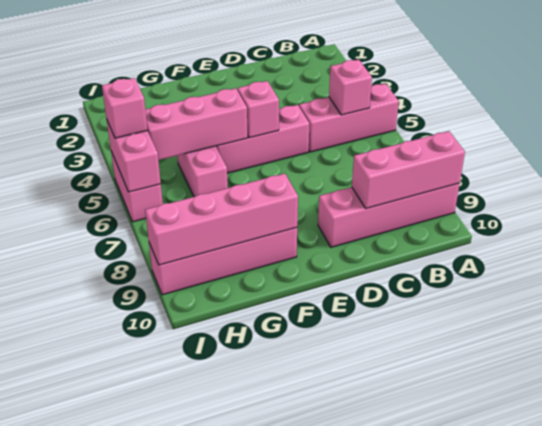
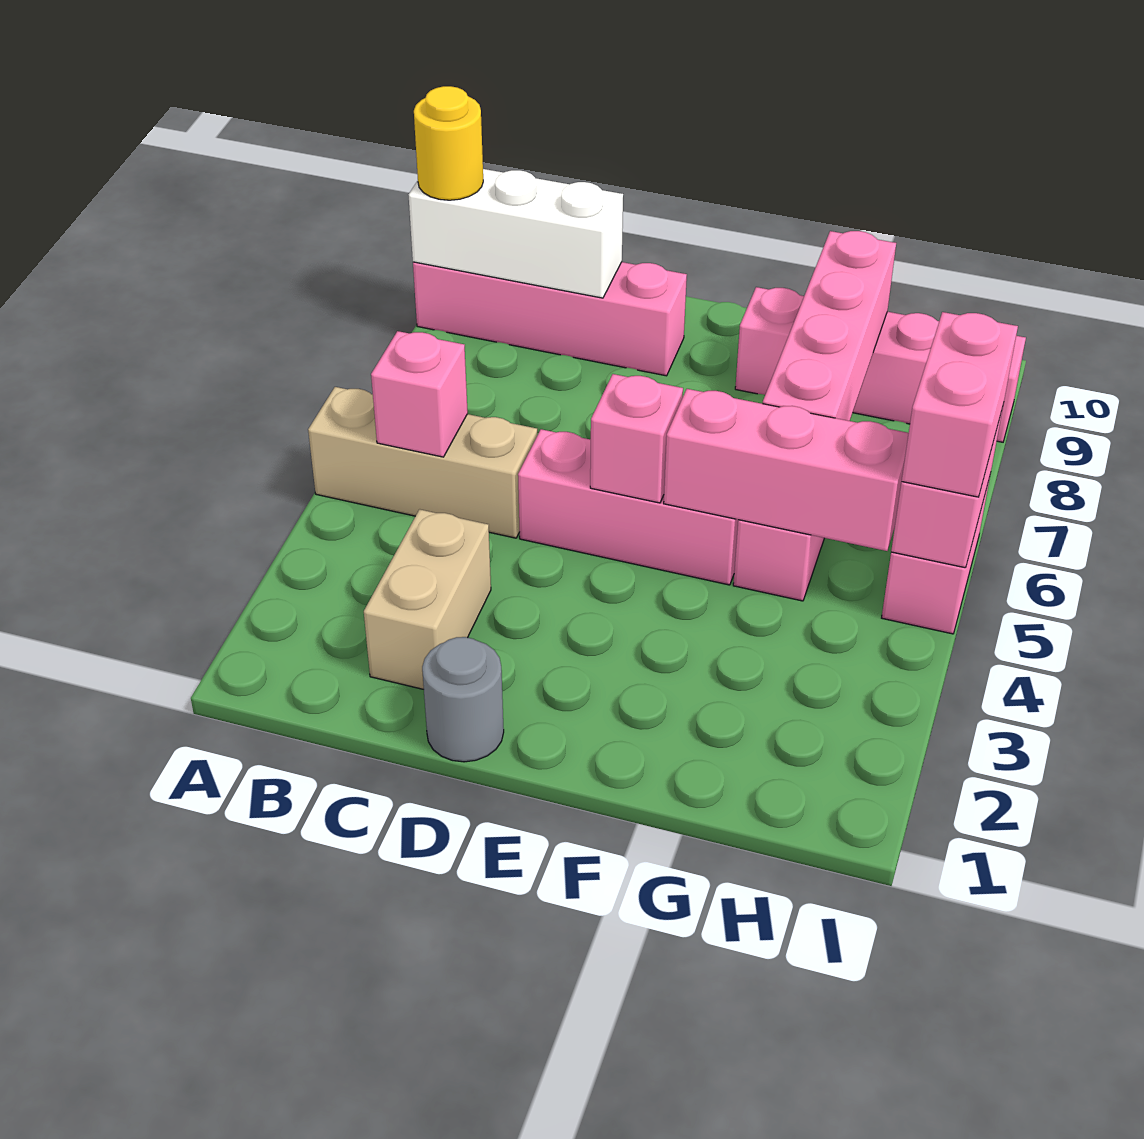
pink brick A5:C5 level 1 -> tan brick A5:C5 level 1
pink brick A9:C9 level 2 -> white brick A9:C9 level 2
none -> yellow round brick A9 level 3
none -> tan brick C2:C3 level 1
none -> grey round brick D1 level 1
pink brick F9:I9 level 2 -> pink brick G6:G9 level 2
pink brick I5 level 3 -> pink brick I5:I6 level 3

